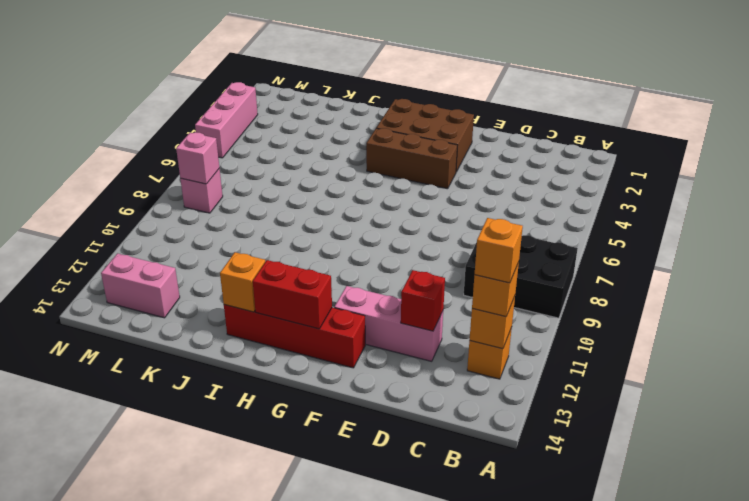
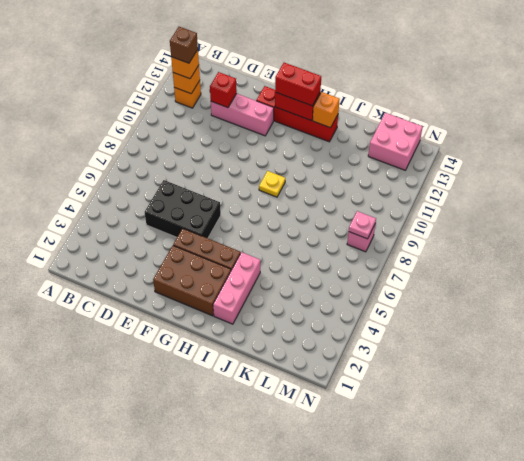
black brick A8:C9 level 1 -> black brick D5:F6 level 1
orange brick B12 level 4 -> brown brick B12 level 4
none -> red brick G13:H13 level 3
none -> yellow plate H9 level 1
pink brick L13:M13 level 1 -> pink brick L13:M14 level 1
pink brick M8 level 2 -> pink plate M8 level 2
pink brick N3:N5 level 1 -> pink brick I2:I4 level 1

